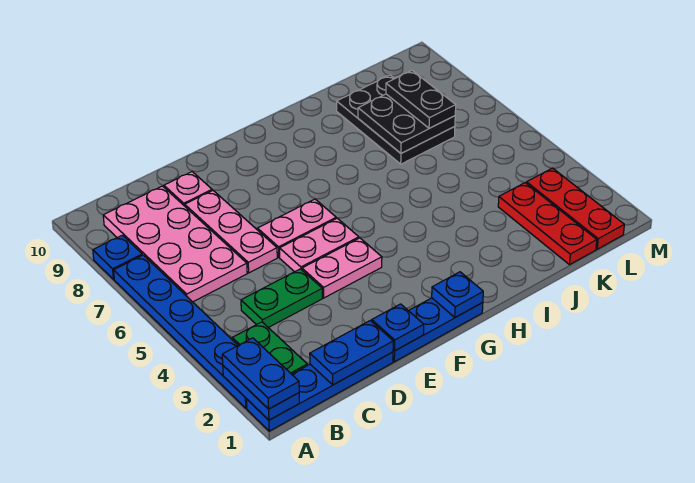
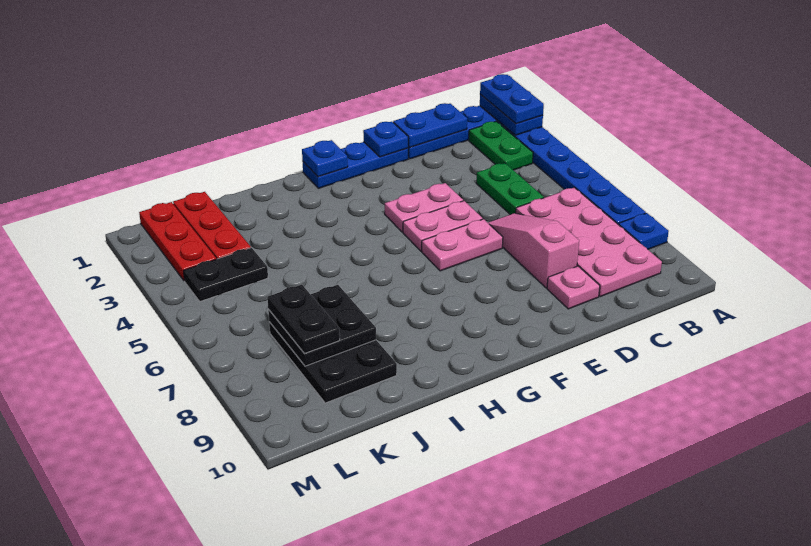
green plate C4:D4 level 1 -> green plate C4:C5 level 1
pink plate D6:D8 level 1 -> pink slope D6:D8 level 1 top 8
none -> black plate K4:L4 level 1

